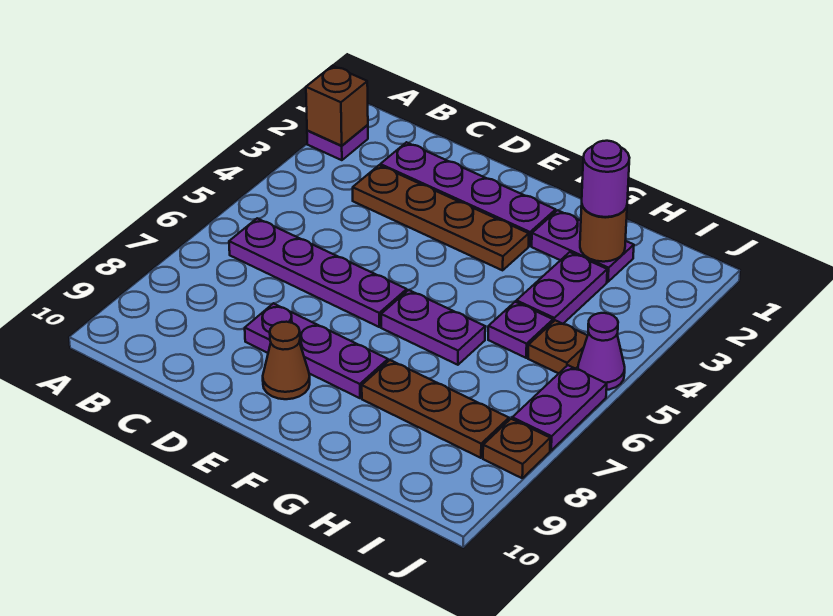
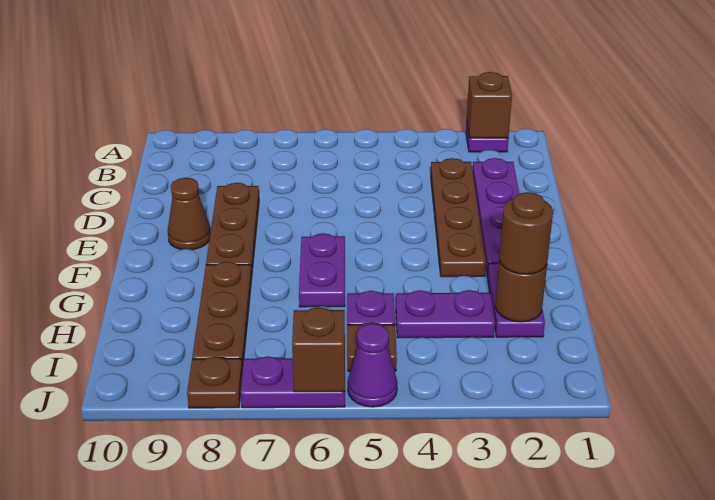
purple plate B6:E6 level 1 -> none
purple plate D8:F8 level 1 -> brown plate D8:F8 level 1
purple round brick H2 level 3 -> brown round brick H2 level 3
none -> brown brick J6 level 2

